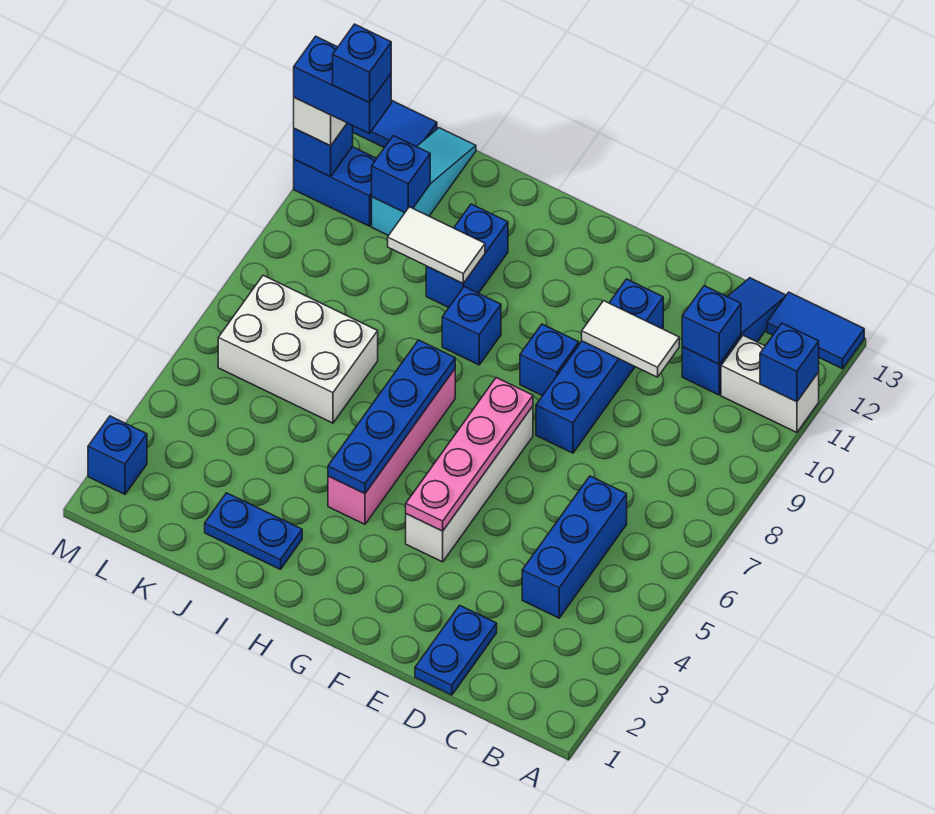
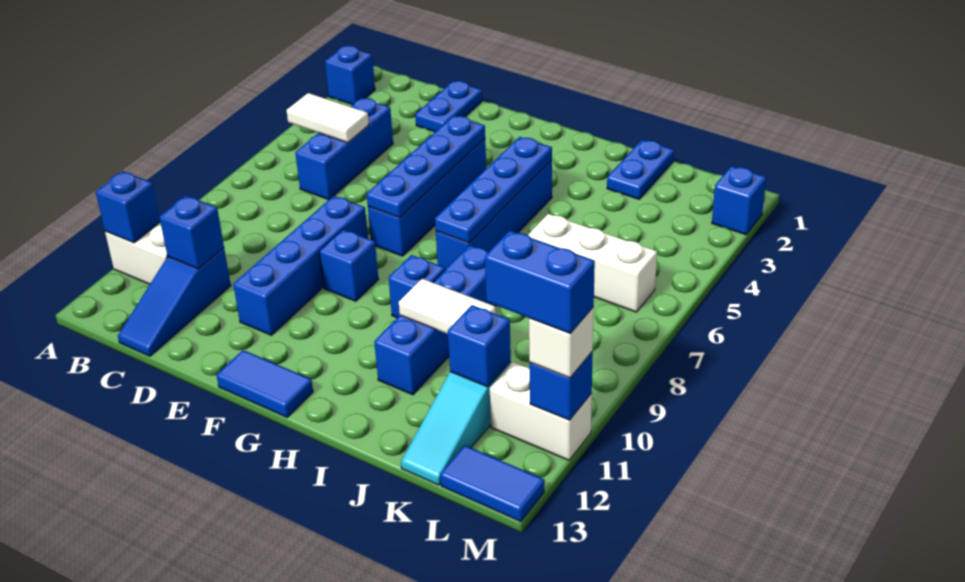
blue tile A13:B13 level 1 -> blue tile F13:G13 level 1
white tile D10:E10 level 2 -> white tile B5:C5 level 2
white brick F4:F7 level 1 -> blue brick F4:F7 level 1
pink plate F4:F7 level 2 -> blue plate F4:F7 level 2
pink brick H4:H7 level 1 -> blue brick H4:H7 level 1
blue plate I2:J2 level 1 -> blue plate J1:J2 level 1
blue brick I10:I11 level 1 -> blue brick I8:I11 level 1
white brick J6:L7 level 1 -> white brick J6:L6 level 1
blue brick L11:M11 level 1 -> white brick L11:M11 level 1
blue brick L11 level 5 -> blue brick A2 level 1

